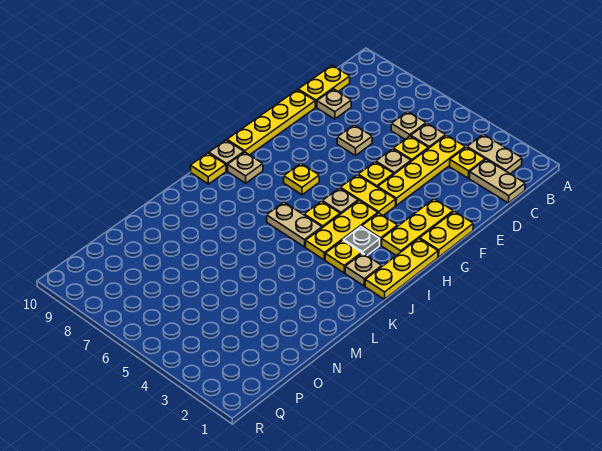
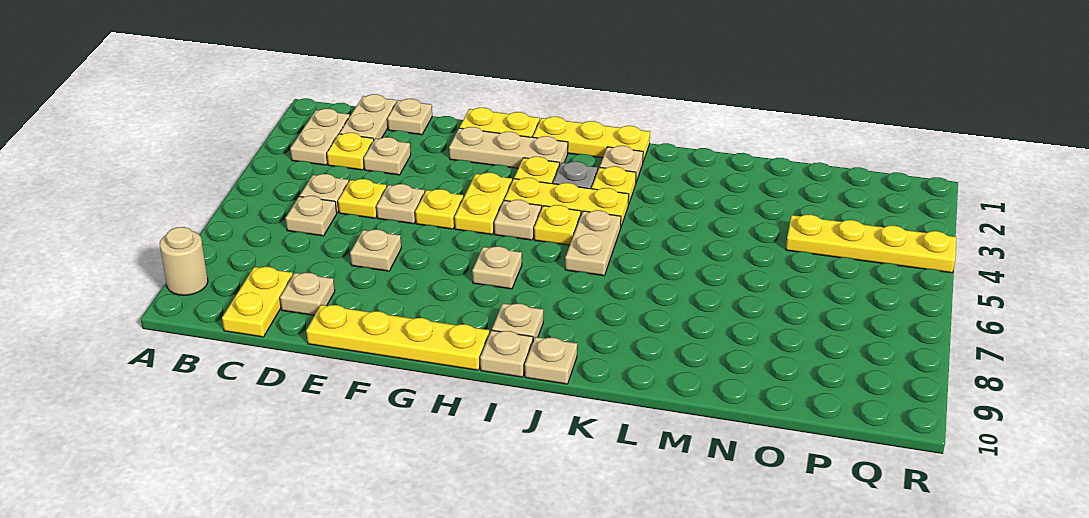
none -> tan round brick A9 level 1
yellow plate C4:F4 level 1 -> yellow plate O4:R4 level 1
yellow plate C10:D10 level 1 -> yellow plate C9:C10 level 1
none -> tan plate D1 level 1
none -> tan plate D3 level 1
yellow plate F2:H2 level 1 -> tan plate F2:H2 level 1
yellow plate H7 level 1 -> tan plate H7 level 1
yellow plate J10 level 1 -> tan plate J10 level 1

